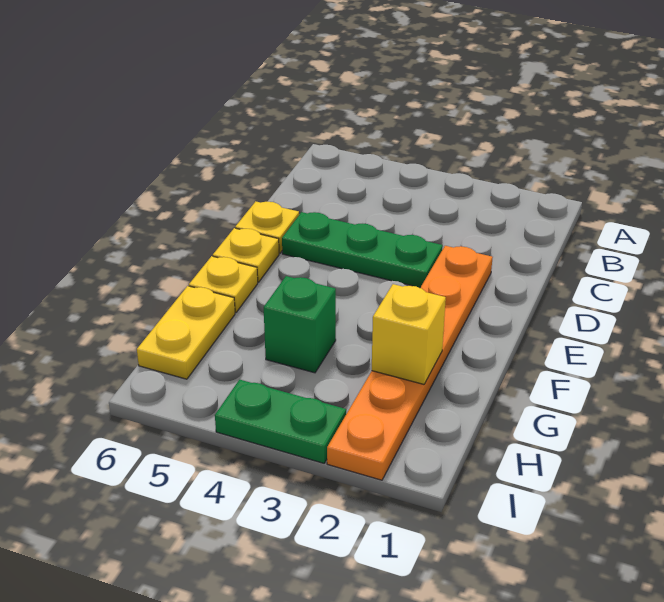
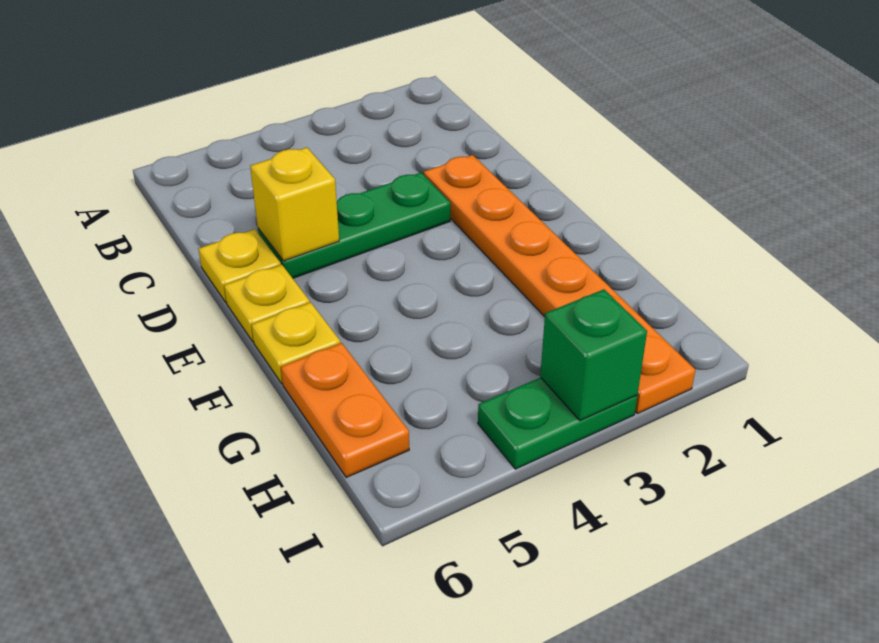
yellow brick G2 level 2 -> yellow brick D5 level 2
green brick G4 level 1 -> green brick I3 level 2
yellow plate G6:H6 level 1 -> orange plate G6:H6 level 1

